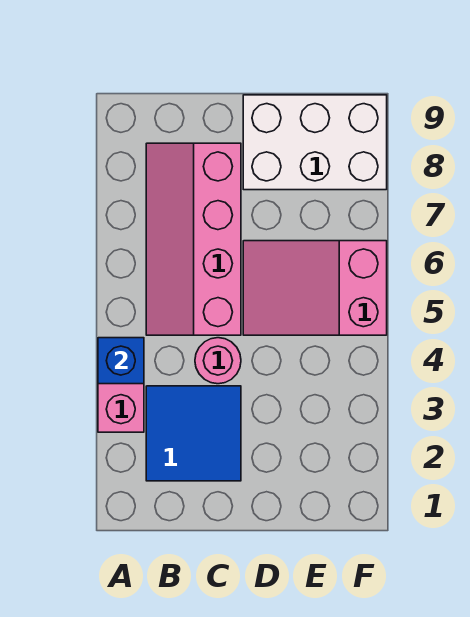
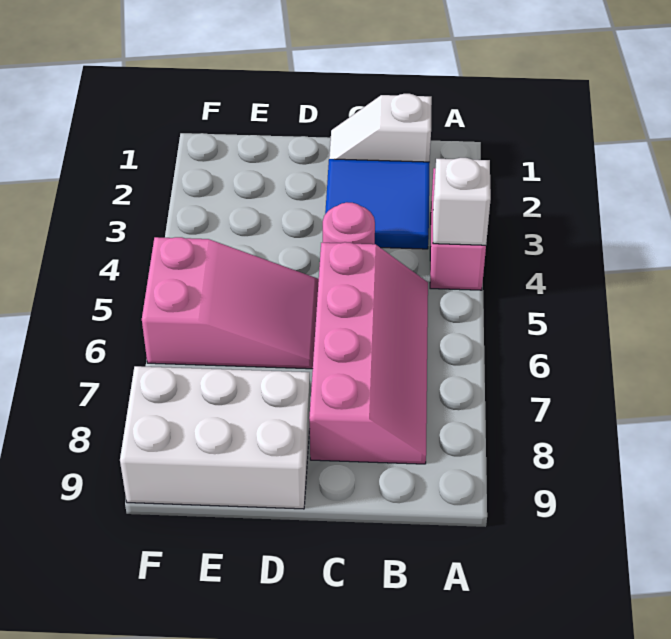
blue brick A4 level 2 -> white brick A4 level 2
none -> white slope B1:C1 level 1 top B

